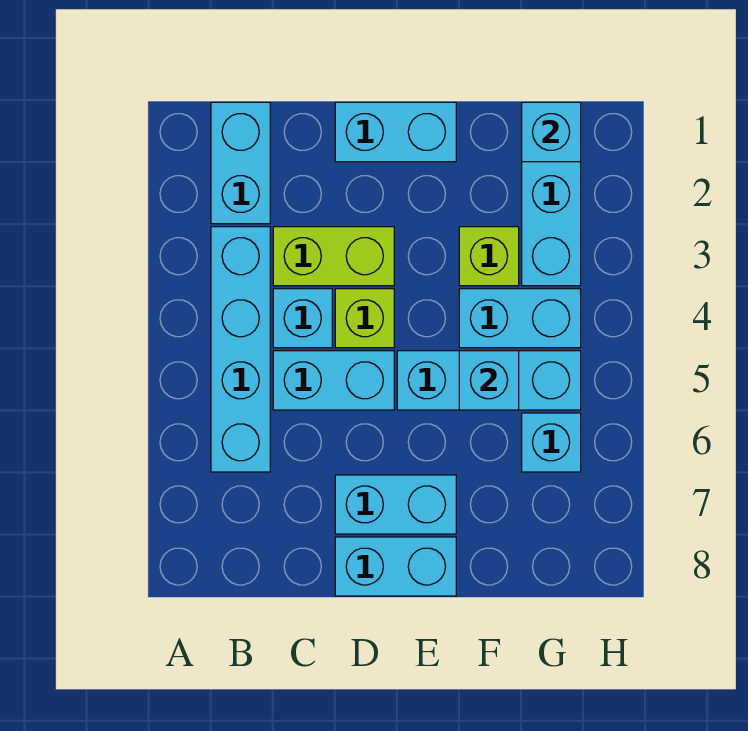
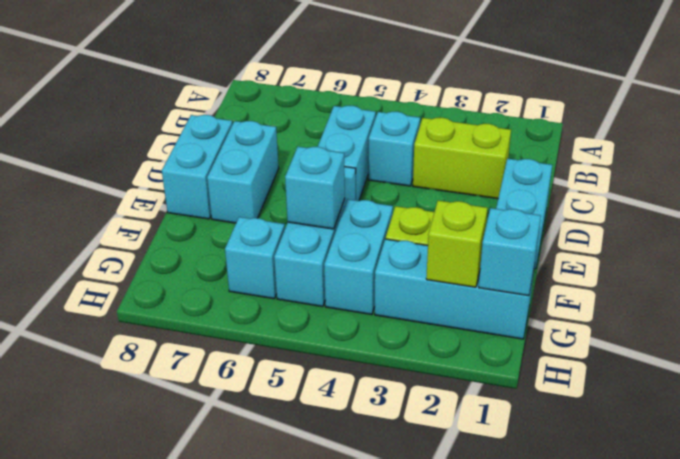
cyan brick B1:B2 level 1 -> none
cyan brick B3:B6 level 1 -> none
lime brick C3:D3 level 1 -> lime brick C2:C3 level 1
lime brick D4 level 1 -> lime brick G2 level 2

